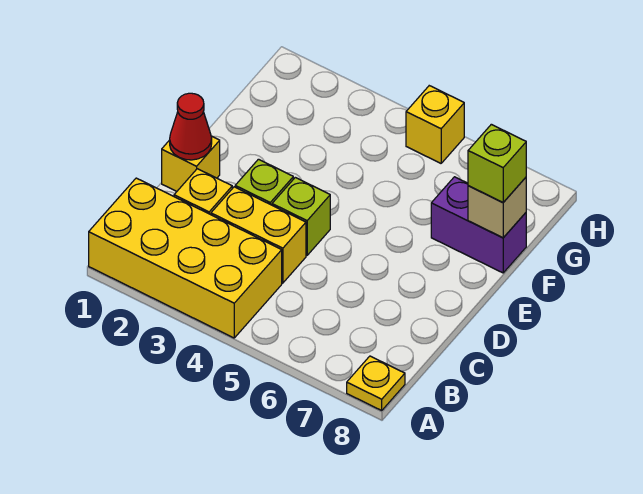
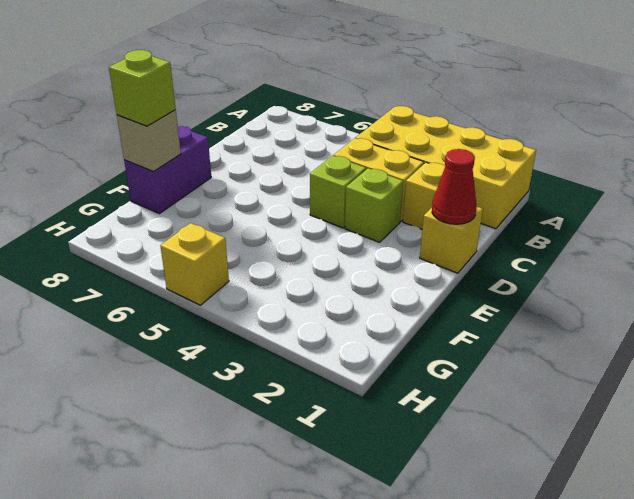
yellow plate A8 level 1 -> none
purple brick F7:F8 level 1 -> purple brick E8:F8 level 1

